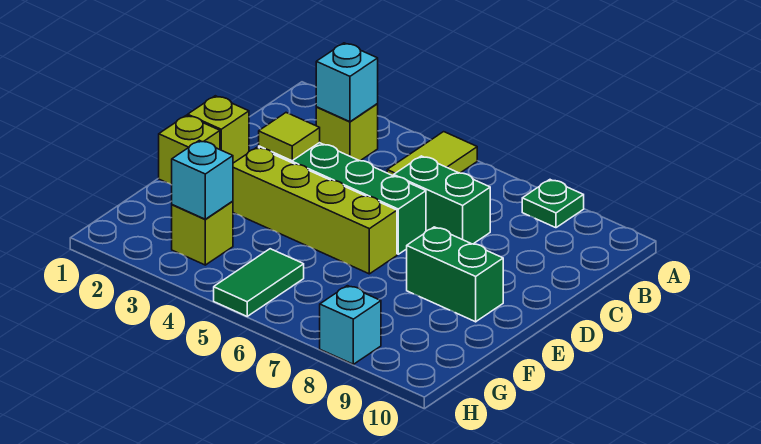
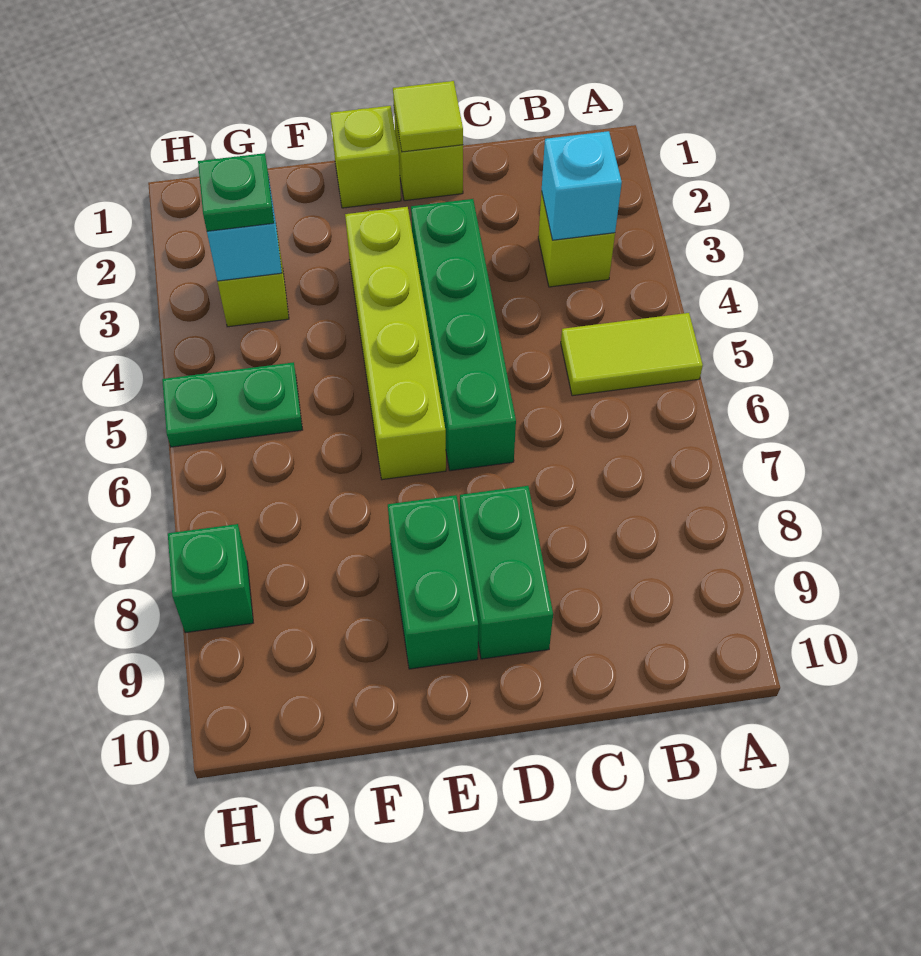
green plate A8 level 1 -> green plate G3 level 3
green brick C6:C7 level 1 -> green brick D8:D9 level 1
lime tile D3 level 2 -> lime tile D1 level 2
green tile G5:H5 level 1 -> green plate G5:H5 level 1
cyan brick H8 level 1 -> green brick H8 level 1

